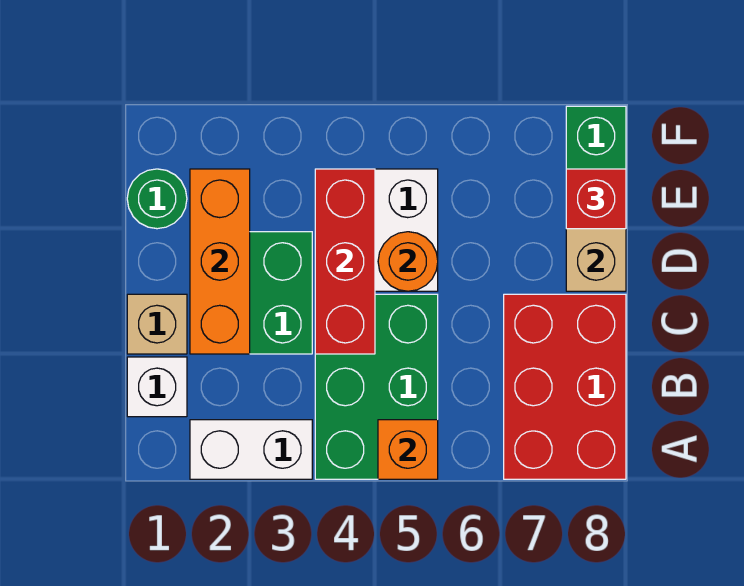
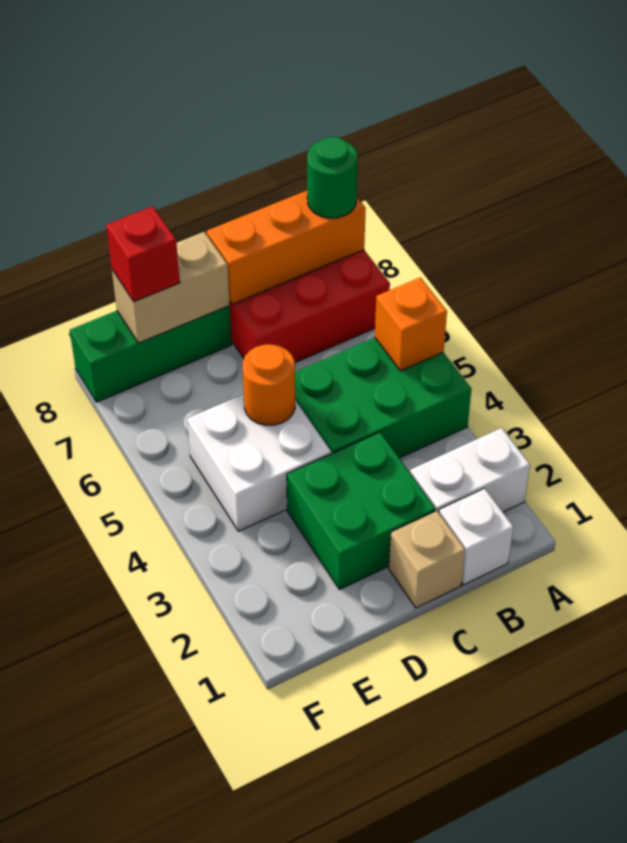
white brick A2:A3 level 1 -> white brick A2:B2 level 1
orange brick C2:E2 level 2 -> orange brick A8:C8 level 2
red brick C4:E4 level 2 -> none
green round brick E1 level 1 -> green round brick A8 level 3

